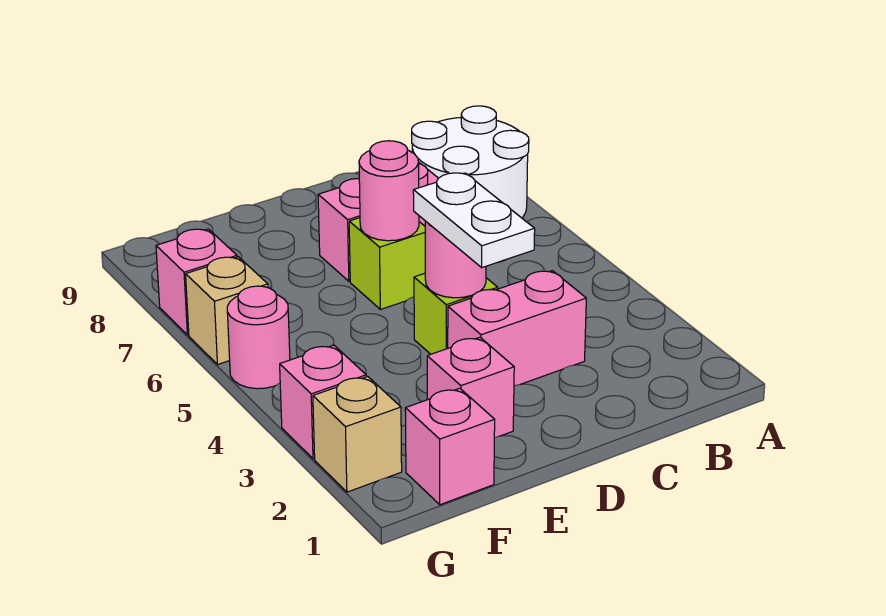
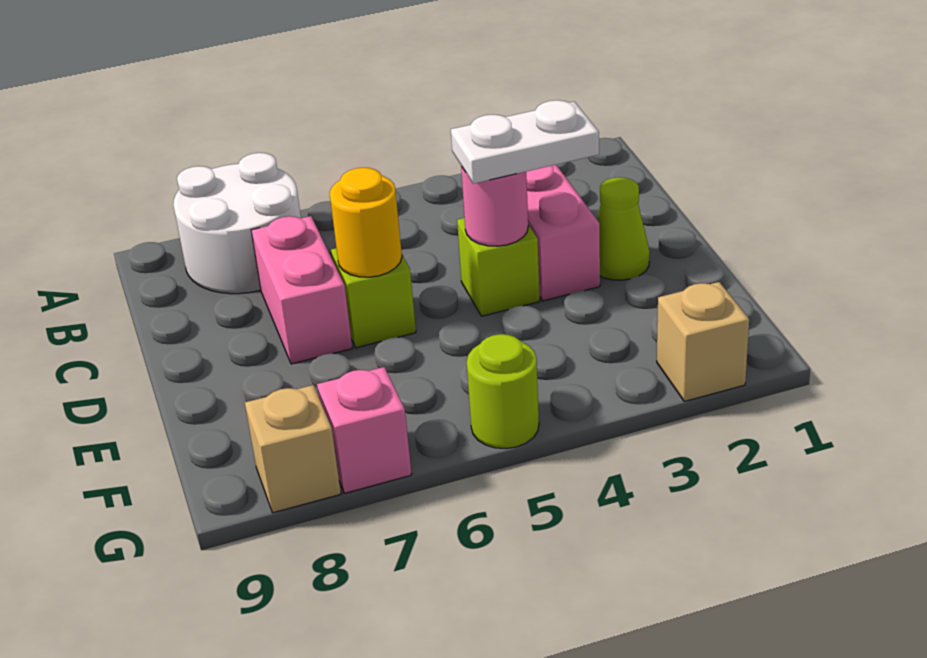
none -> lime cone D2 level 1
pink round brick D6 level 2 -> yellow round brick D6 level 2
pink brick E2 level 1 -> none
pink brick F1 level 1 -> none
pink brick G3 level 1 -> none
pink round brick G5 level 1 -> lime round brick G5 level 1
tan brick G6 level 1 -> tan brick G8 level 1

